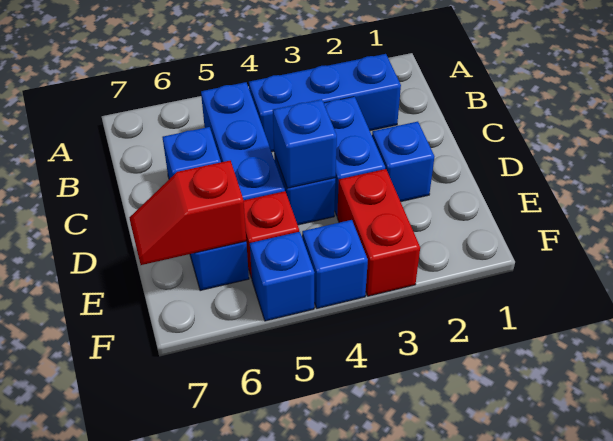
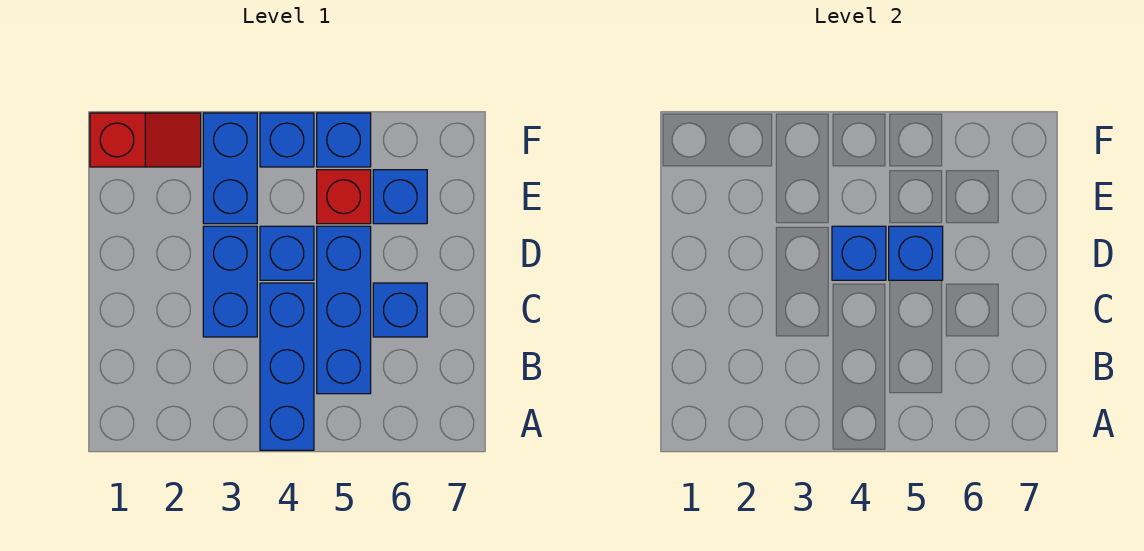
blue brick B2:B4 level 1 -> blue brick A4:C4 level 1
blue brick D2 level 1 -> blue brick D5 level 2
red brick E3:F3 level 1 -> blue brick E3:F3 level 1
red slope E6:E7 level 2 top 6 -> red slope F1:F2 level 1 top 1

